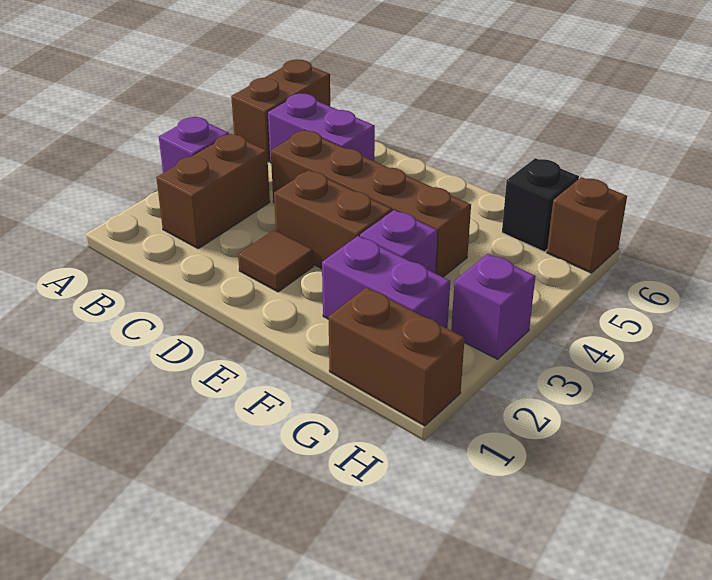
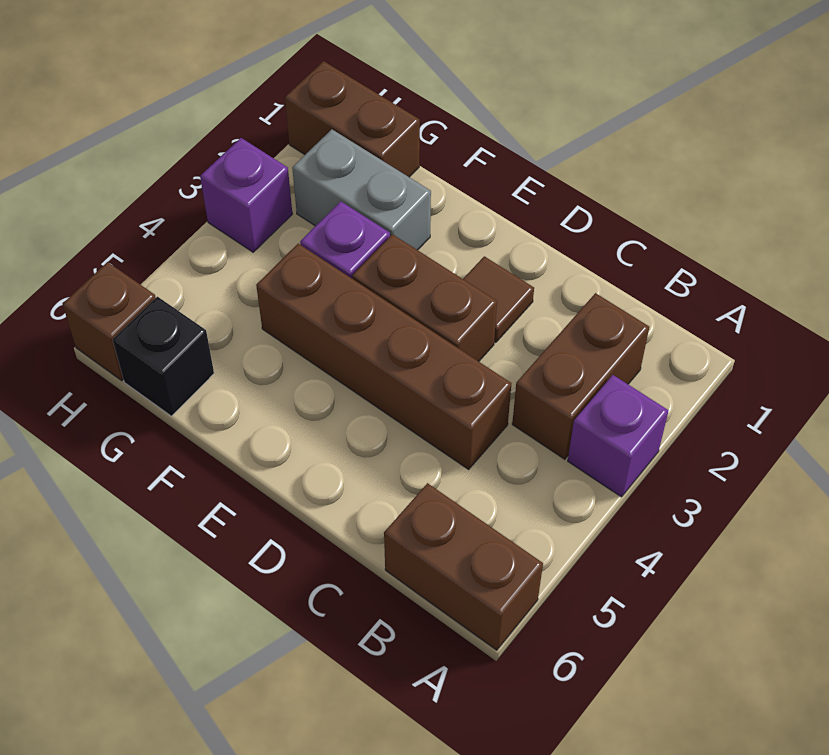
brown brick A5:A6 level 1 -> brown brick A6:B6 level 1
purple brick B5:C5 level 1 -> none
purple brick F2:G2 level 1 -> grey brick F2:G2 level 1

